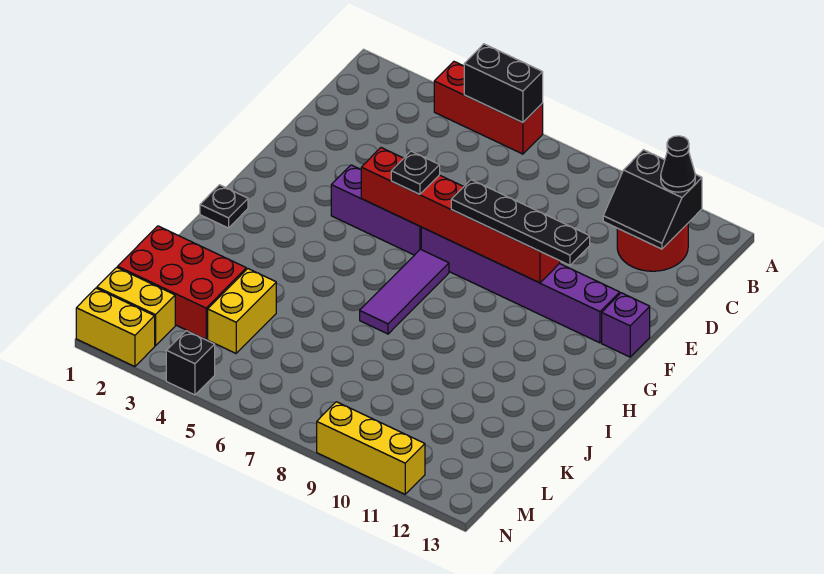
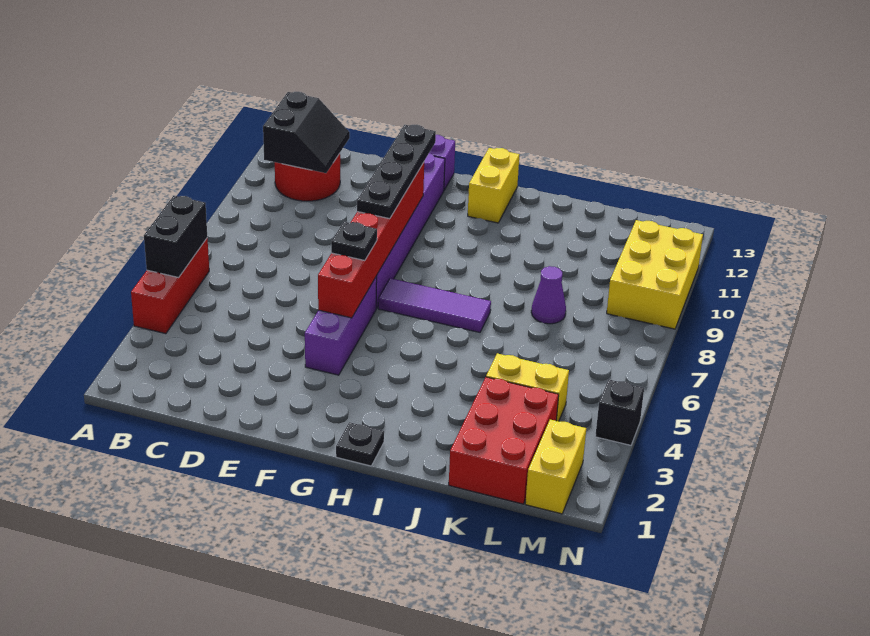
black cone B12 level 3 -> none
none -> purple cone K8 level 1
yellow brick N1:N2 level 1 -> yellow brick H12:H13 level 1
yellow brick N9:N11 level 1 -> yellow brick M9:N11 level 1

